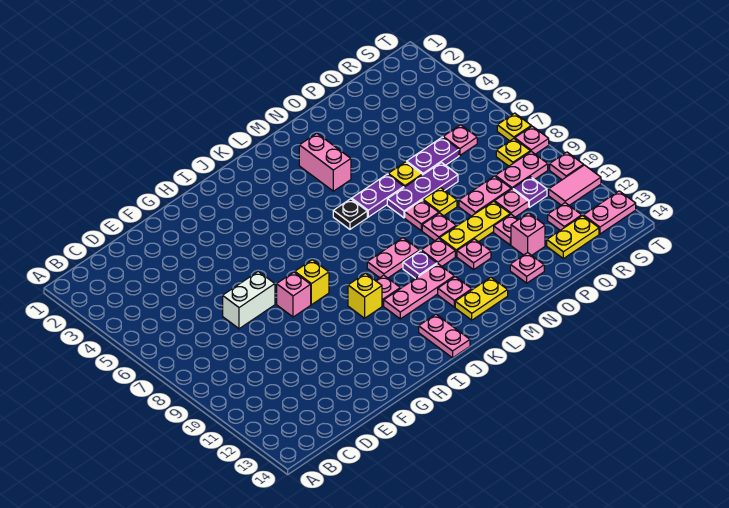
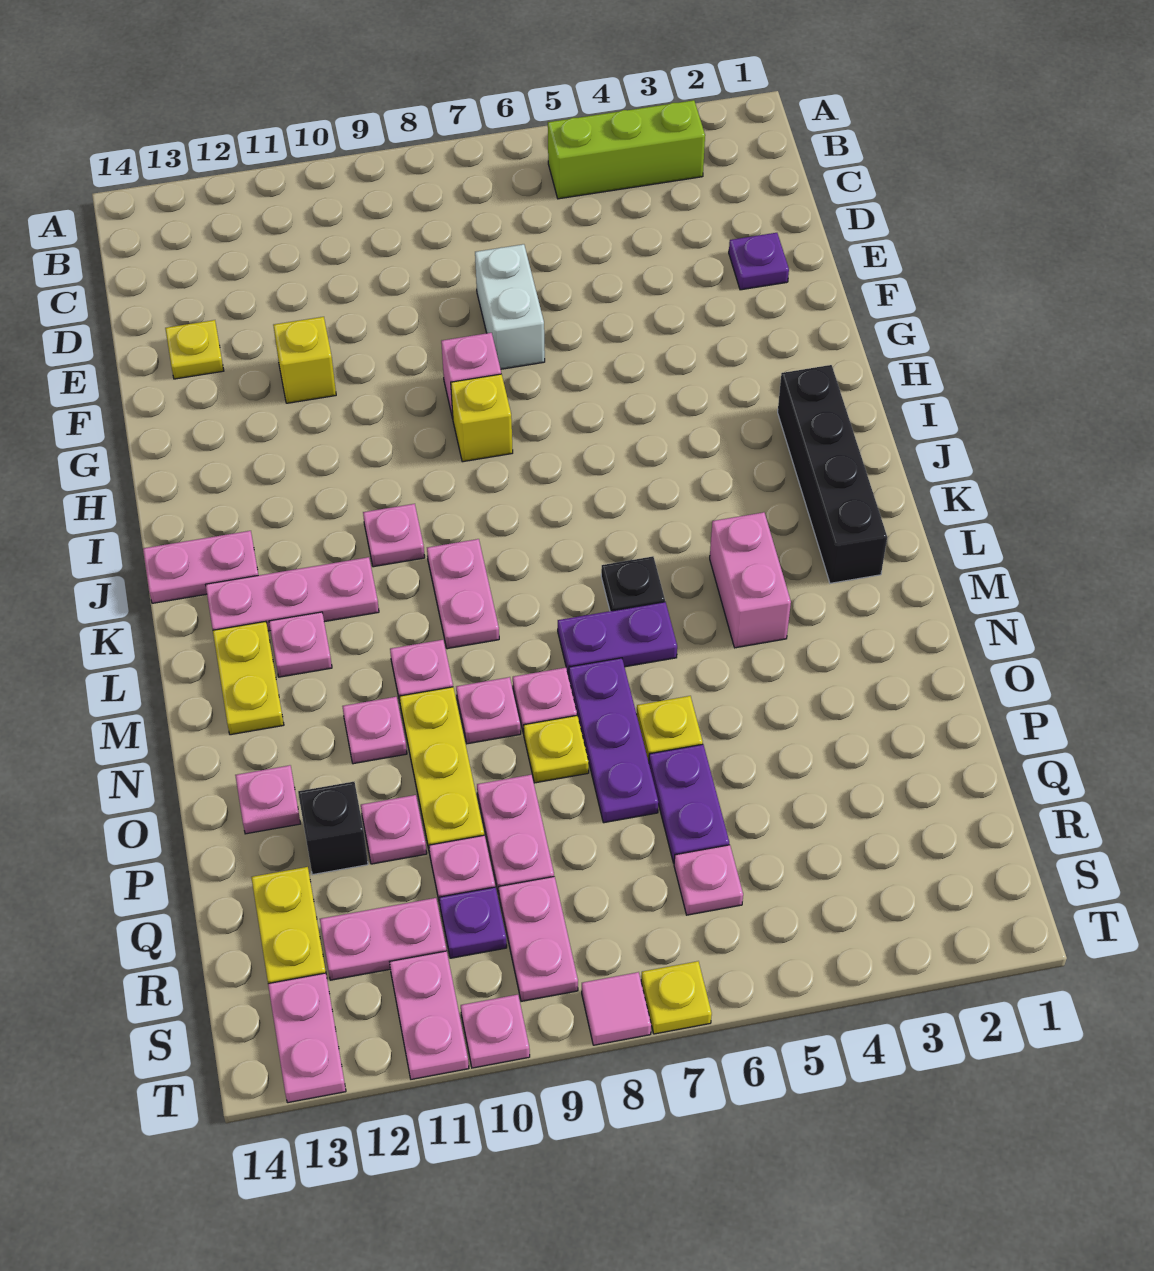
none -> lime brick B3:B5 level 1
none -> black brick I2:L2 level 1
yellow brick I10 level 1 -> yellow brick F11 level 1
pink plate J11:L11 level 1 -> pink plate K11:K13 level 1
purple plate L10 level 1 -> purple plate E2 level 1
pink brick M3:M4 level 1 -> pink brick L4:M4 level 1
purple plate M6:N6 level 1 -> purple plate M6:M7 level 1
pink brick P12 level 1 -> black brick P12 level 1
pink plate R12 level 1 -> pink plate R11:R12 level 1
yellow plate S8 level 1 -> yellow plate E13 level 1
pink tile S11:T11 level 1 -> pink plate S11:T11 level 1
pink plate T8 level 1 -> pink tile T8 level 1

